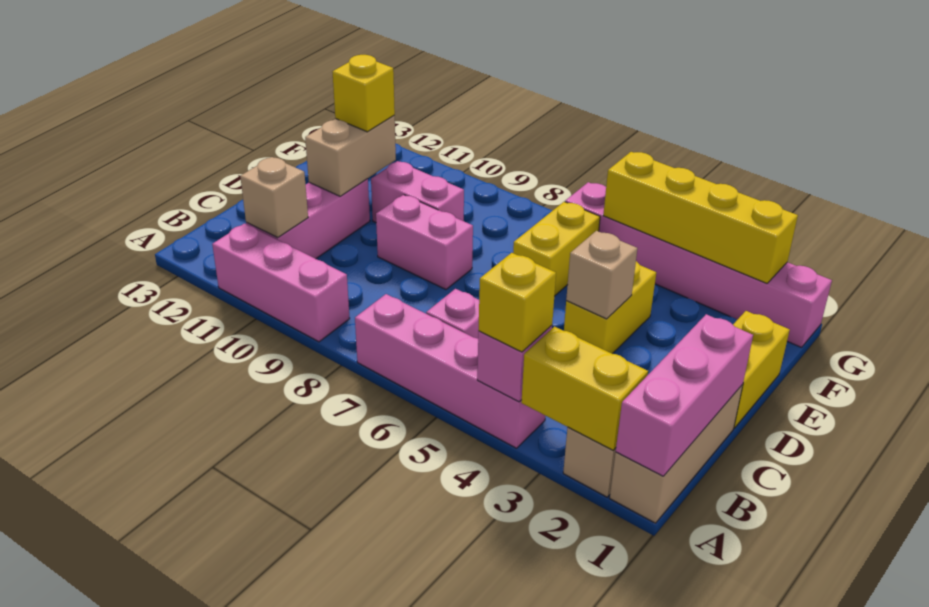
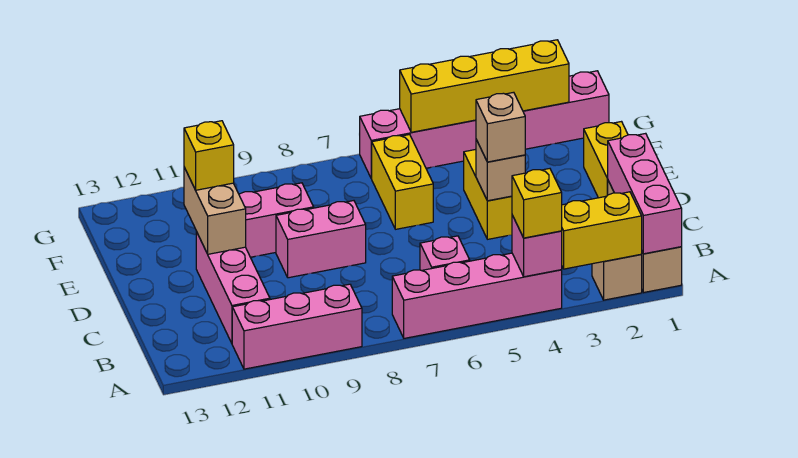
tan brick B11 level 2 -> tan brick D4 level 3

